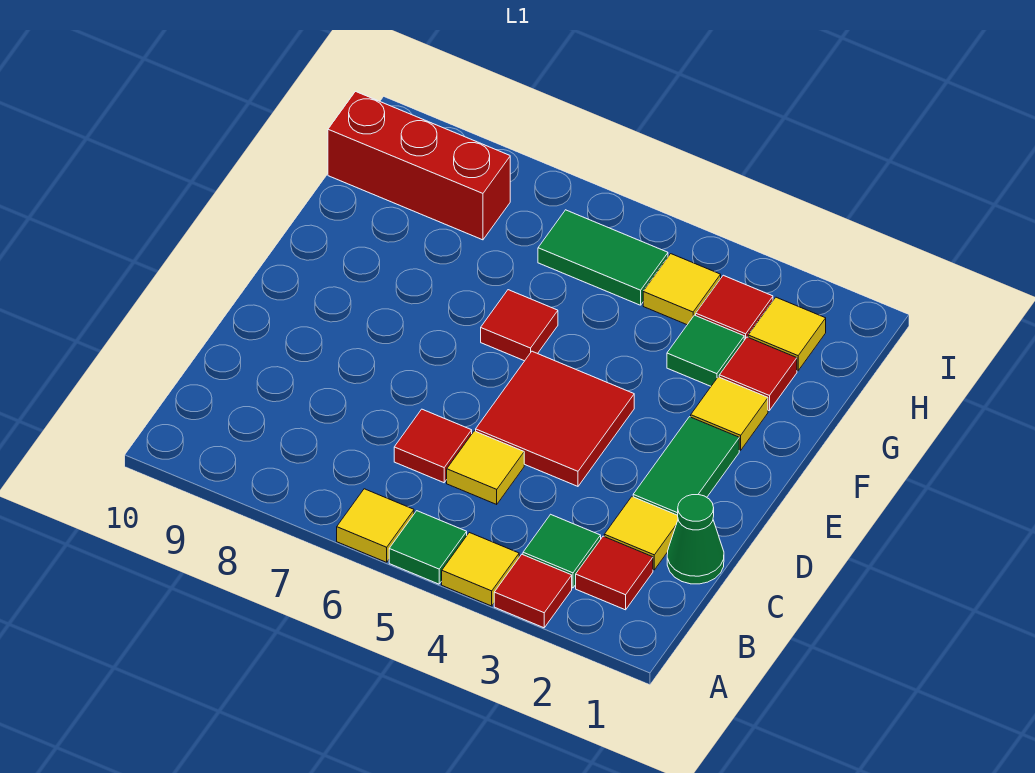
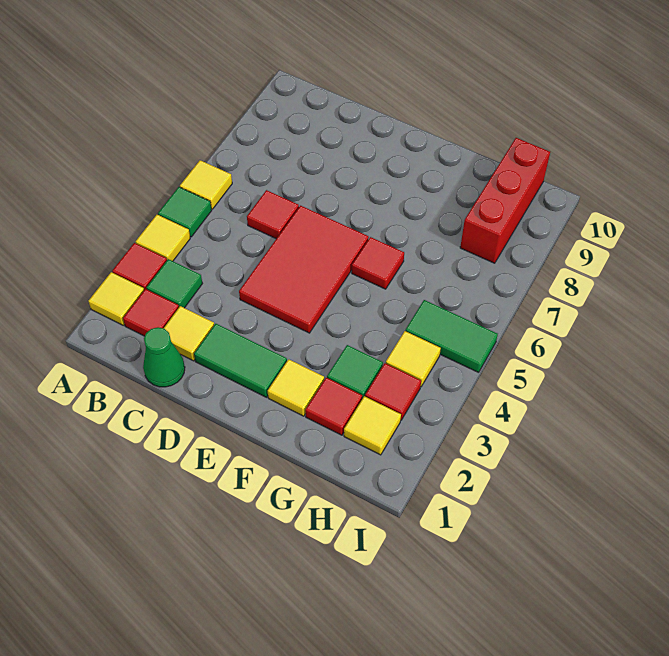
yellow tile C5 level 1 -> yellow tile A2 level 1
red tile D4:E5 level 1 -> red tile D4:E6 level 1
green tile H5:H6 level 1 -> green tile H5:I5 level 1

